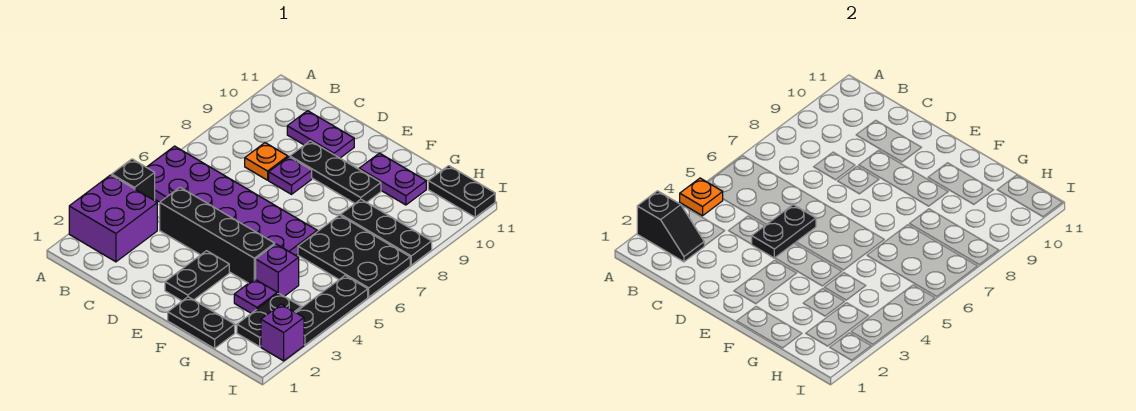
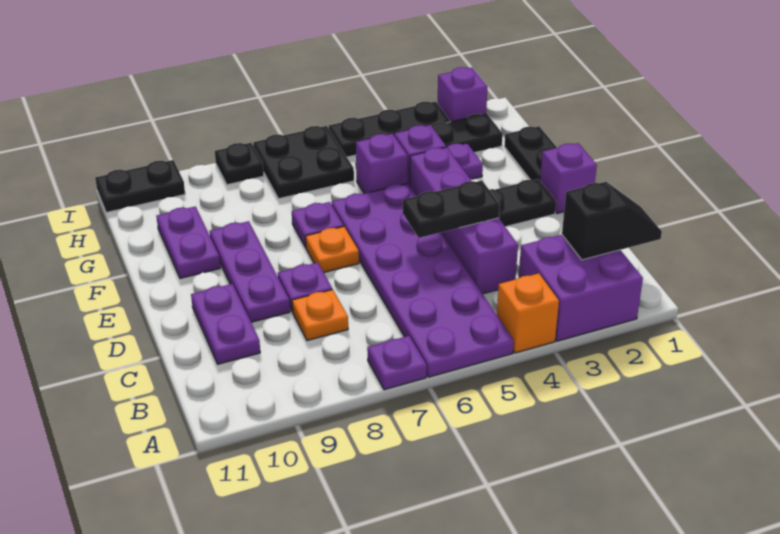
black slope A2:B2 level 2 top A -> black slope B1:B2 level 2 top 2
black brick A4 level 1 -> orange brick A4 level 1
orange plate A4 level 2 -> orange plate E7 level 1
none -> purple plate A7 level 1
black brick C4:F4 level 1 -> purple brick C4:F4 level 1
black plate D9:F9 level 1 -> purple plate D9:F9 level 1
none -> purple brick E1 level 1
none -> purple plate F7 level 1
none -> purple brick G5 level 1
black plate G6:I7 level 1 -> black plate H6:I7 level 1
black plate G8:I8 level 1 -> black plate I8 level 1
black plate H11:I11 level 1 -> black plate I10:I11 level 1

